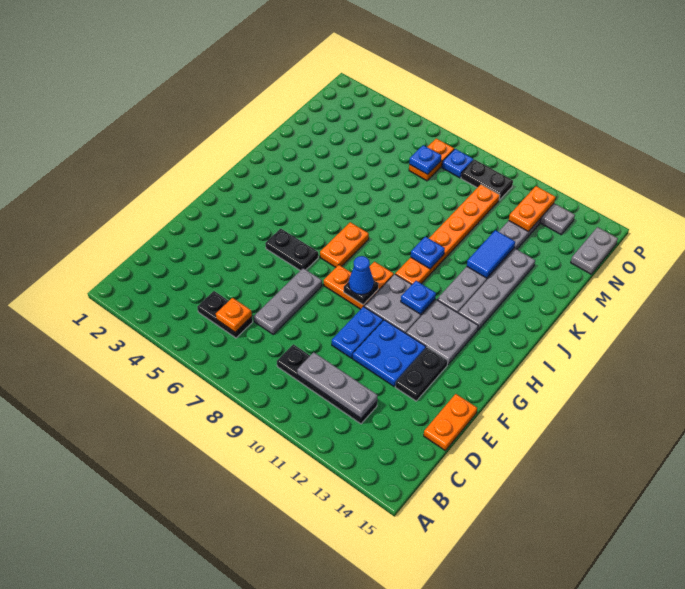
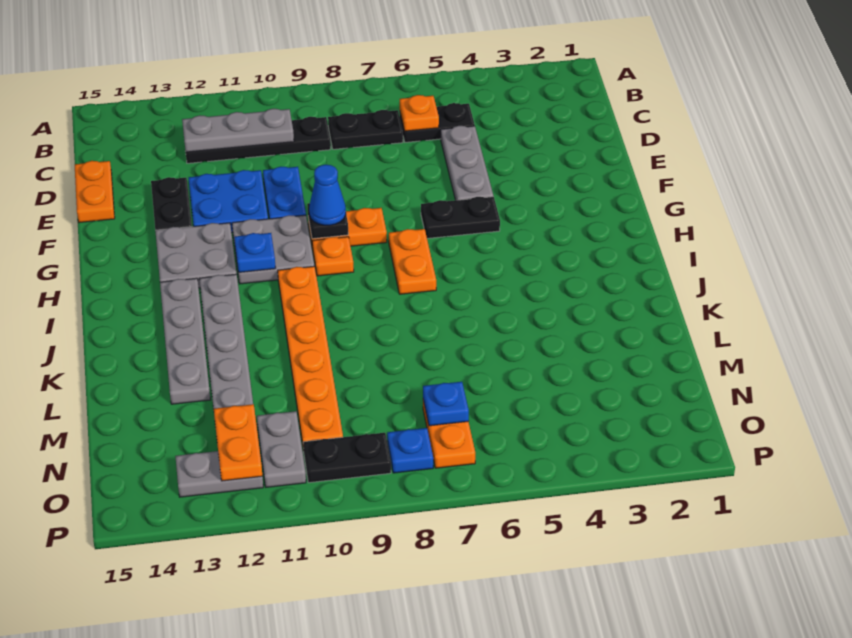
none -> black plate C7:C8 level 1
grey plate D7:F7 level 1 -> grey plate D5:F5 level 1
blue plate J10 level 2 -> none
blue tile K12:L12 level 2 -> none
grey plate N15:O15 level 1 -> grey plate N11:O11 level 1

